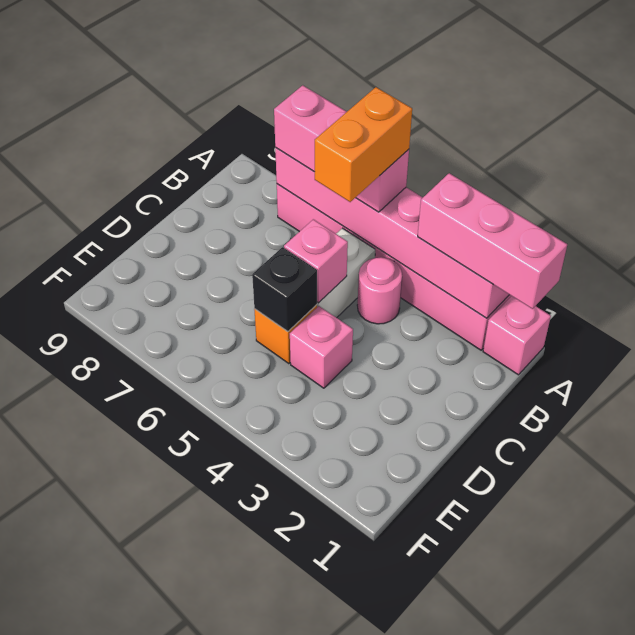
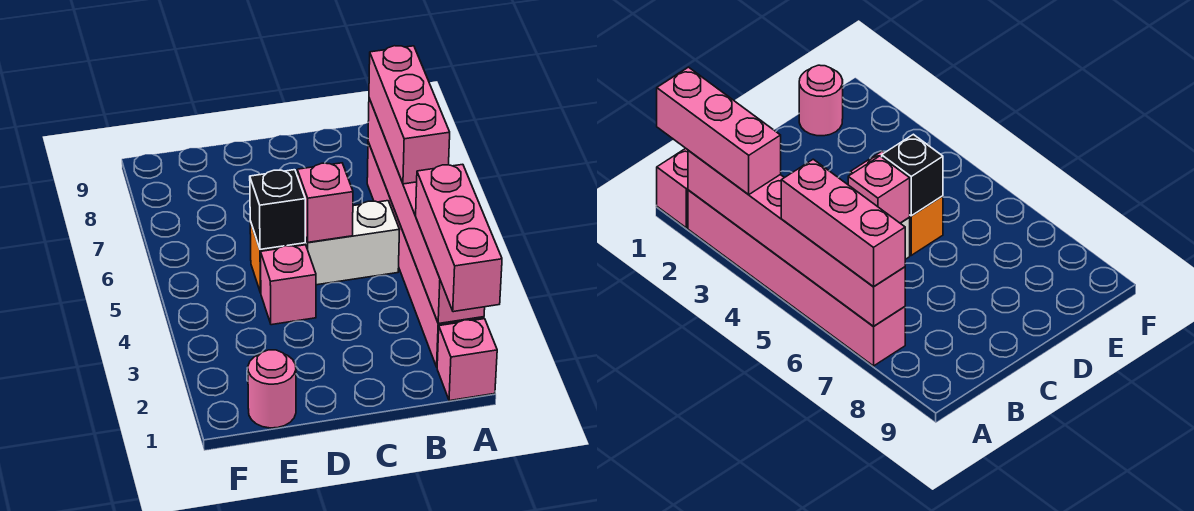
orange brick A5:B5 level 4 -> none
pink round brick B4 level 1 -> pink round brick E1 level 1

